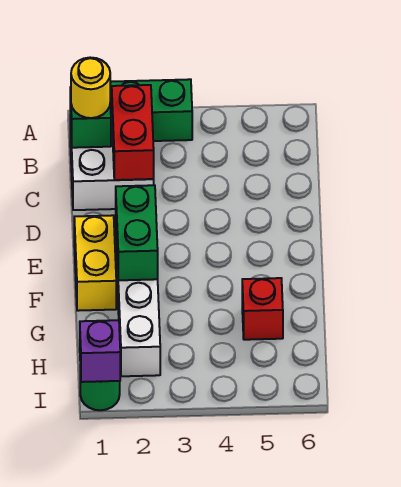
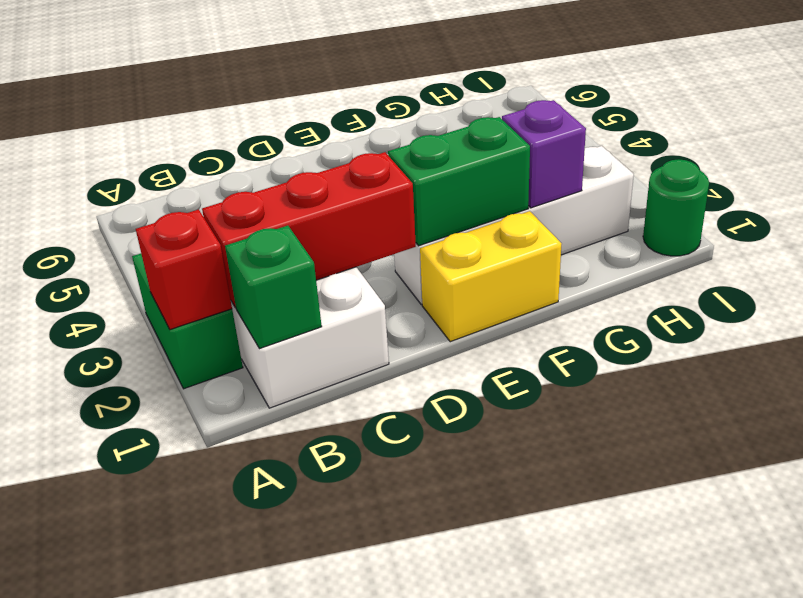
yellow round brick B1 level 3 -> none
red brick B2:C2 level 2 -> red brick B2:D2 level 2
red brick G5 level 1 -> red brick A2 level 2
purple brick I1 level 2 -> purple brick G2 level 2

